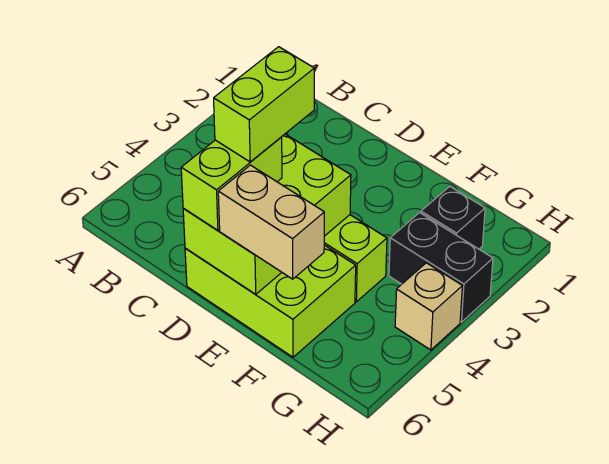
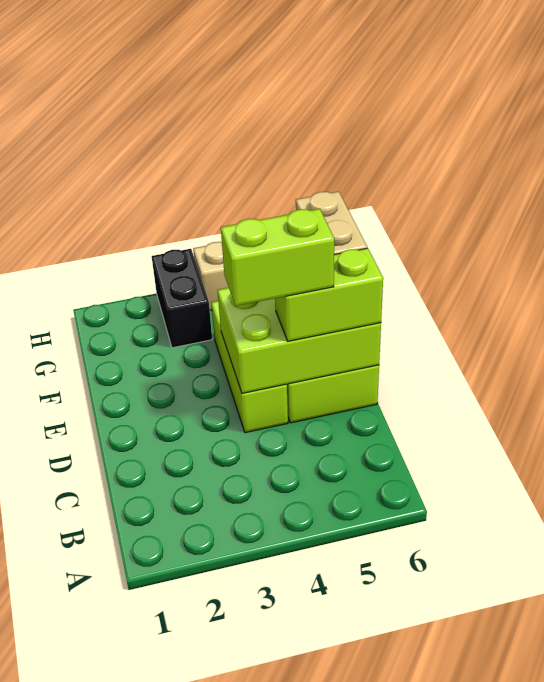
black brick G2 level 1 -> none

